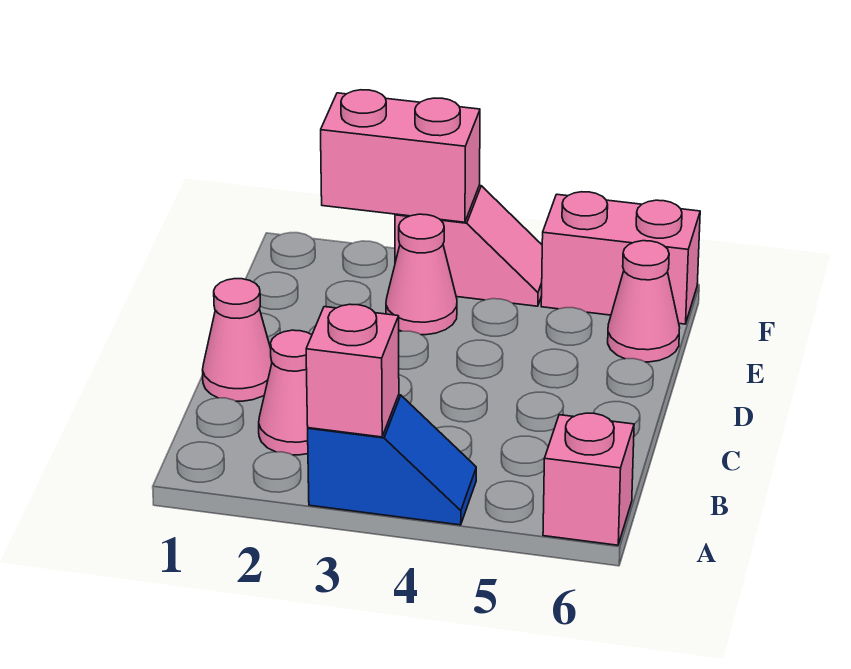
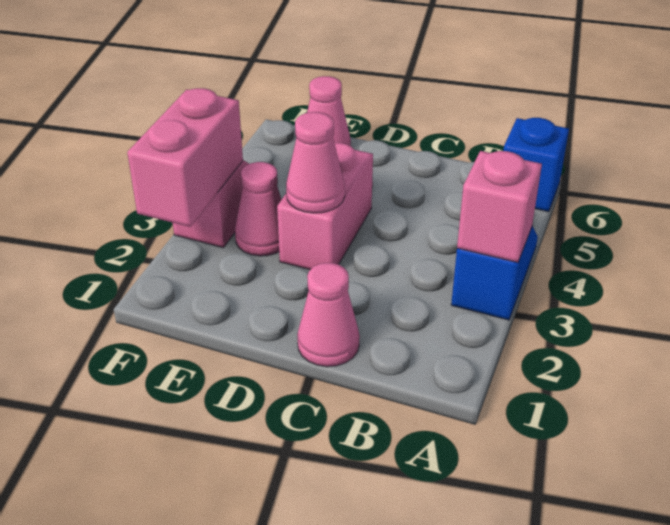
pink brick A6 level 1 -> blue brick A6 level 1
pink cone B2 level 1 -> pink cone D3 level 2
pink brick F5:F6 level 1 -> pink brick D3:D4 level 1

